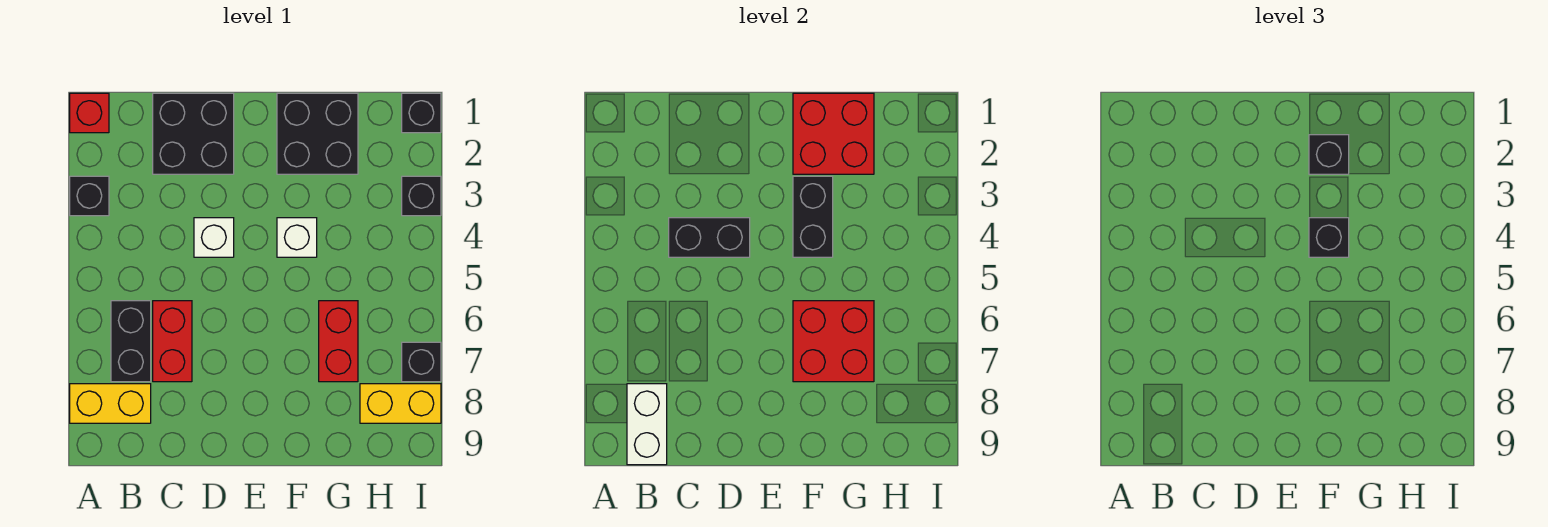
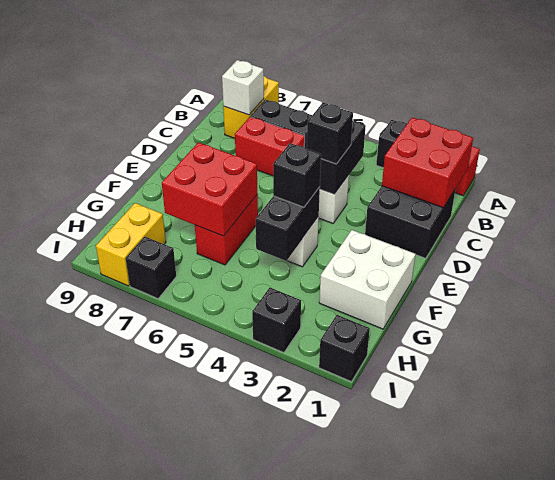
white brick B8:B9 level 2 -> white brick B8 level 2
black brick F1:G2 level 1 -> white brick F1:G2 level 1
red brick F1:G2 level 2 -> red brick B1:C2 level 2
black brick F2 level 3 -> black brick D4 level 3
black brick F3:F4 level 2 -> black brick F4:G4 level 2
red brick G6:G7 level 1 -> red brick F6:G6 level 1

